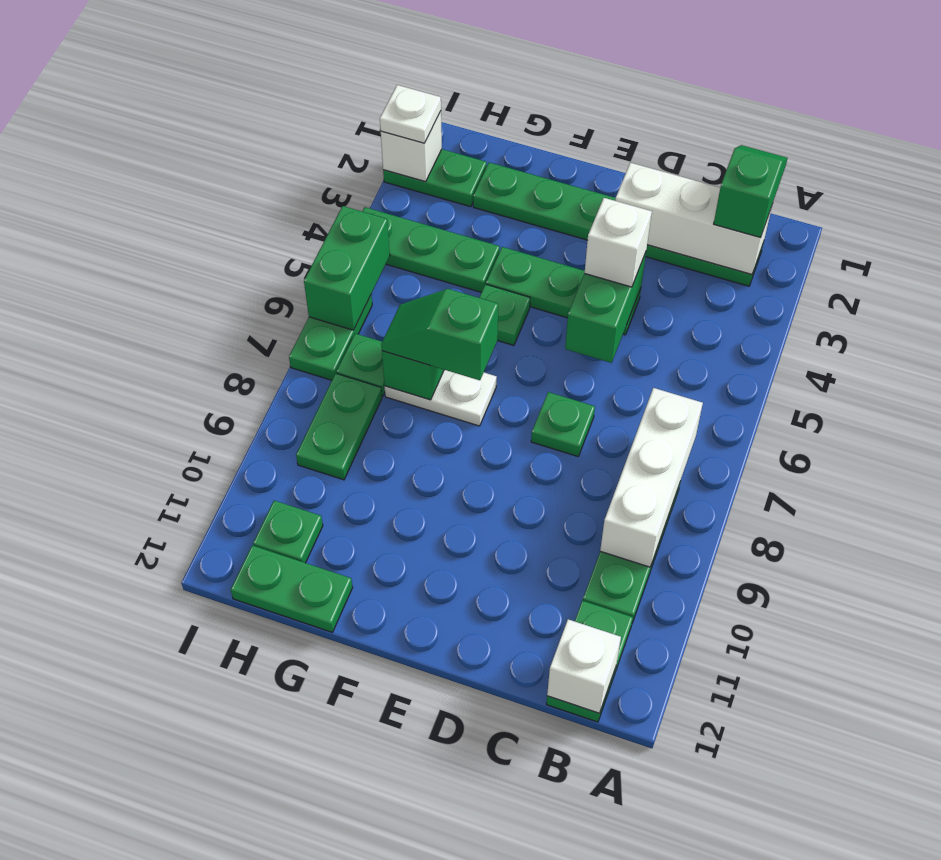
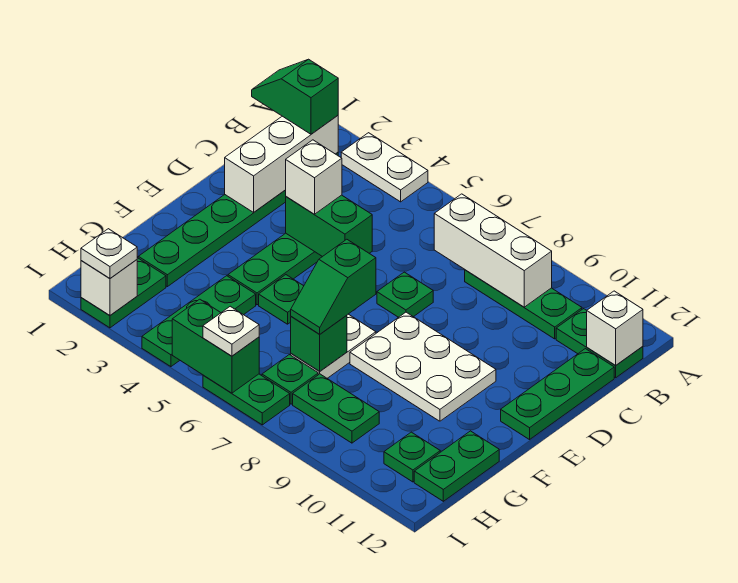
none -> white plate A3:A4 level 1
none -> green plate C12:E12 level 1
none -> white plate E8:F10 level 1
none -> white plate I6 level 3

